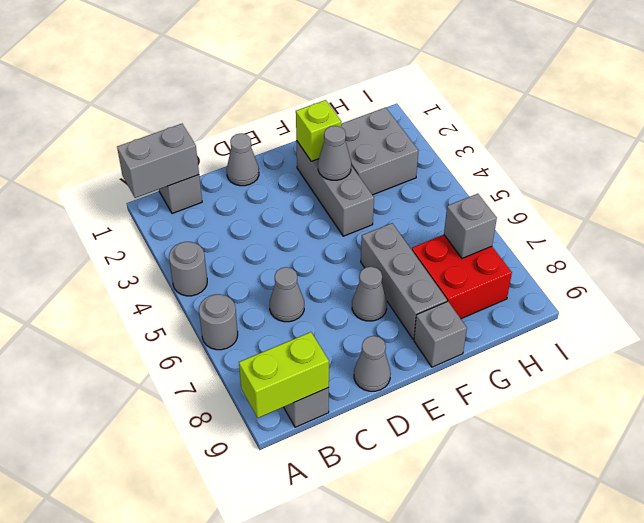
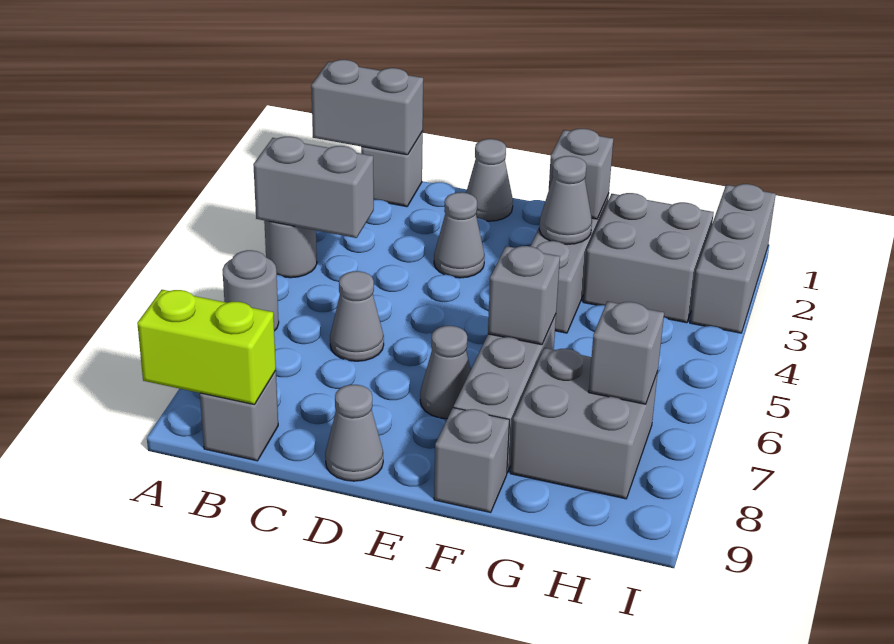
none -> grey brick A4:B4 level 2
none -> grey cone D3 level 1
lime brick F2 level 2 -> grey brick F2 level 2
none -> grey brick F6 level 2
red brick G7:H8 level 1 -> grey brick G7:H8 level 1
none -> grey brick I1:I3 level 1

